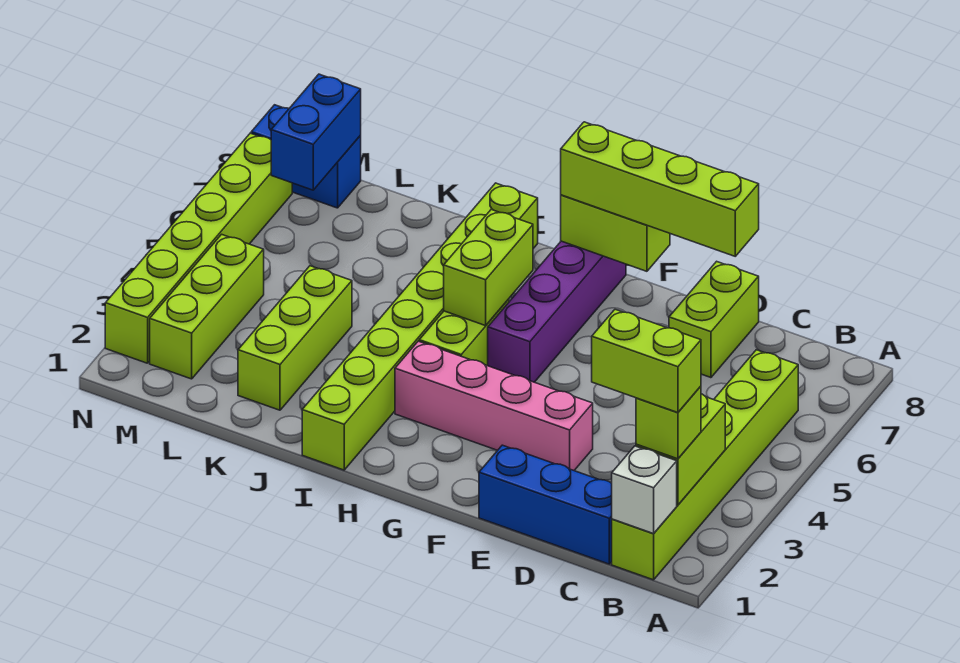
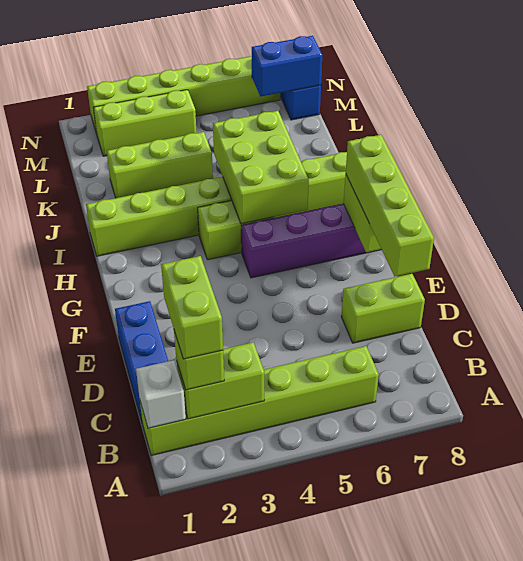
pink brick E3:H3 level 1 -> none
lime brick H5:H6 level 2 -> lime brick H5:J6 level 2

